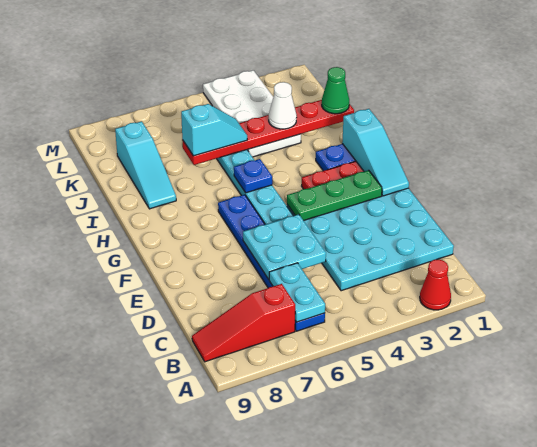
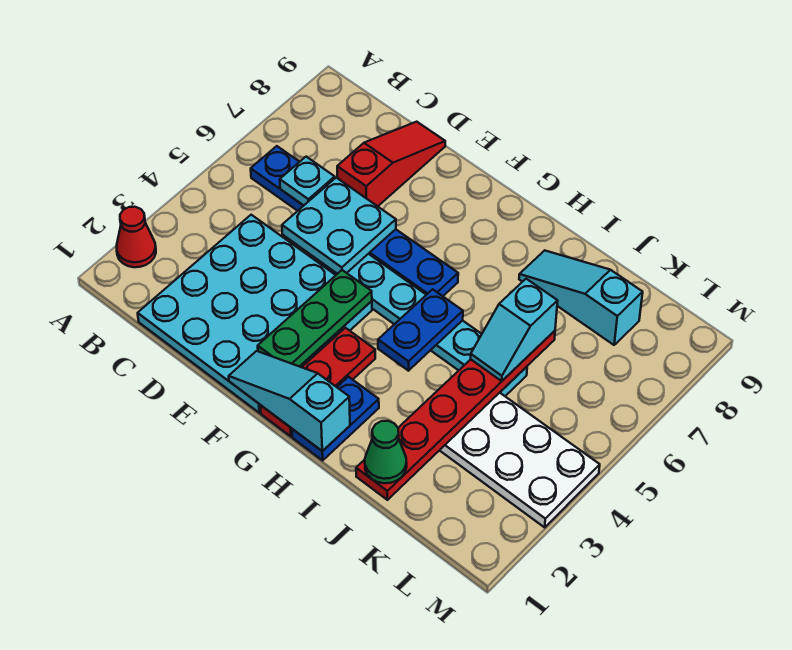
cyan plate B6:C6 level 2 -> cyan plate C6 level 2
red slope B7:B9 level 1 top 7 -> red slope D7:D9 level 1 top 7
blue plate H5 level 2 -> blue plate H4:H5 level 2
white cone J3 level 3 -> none

